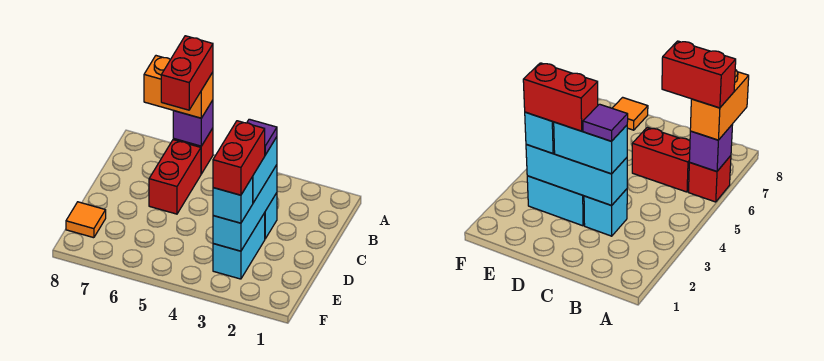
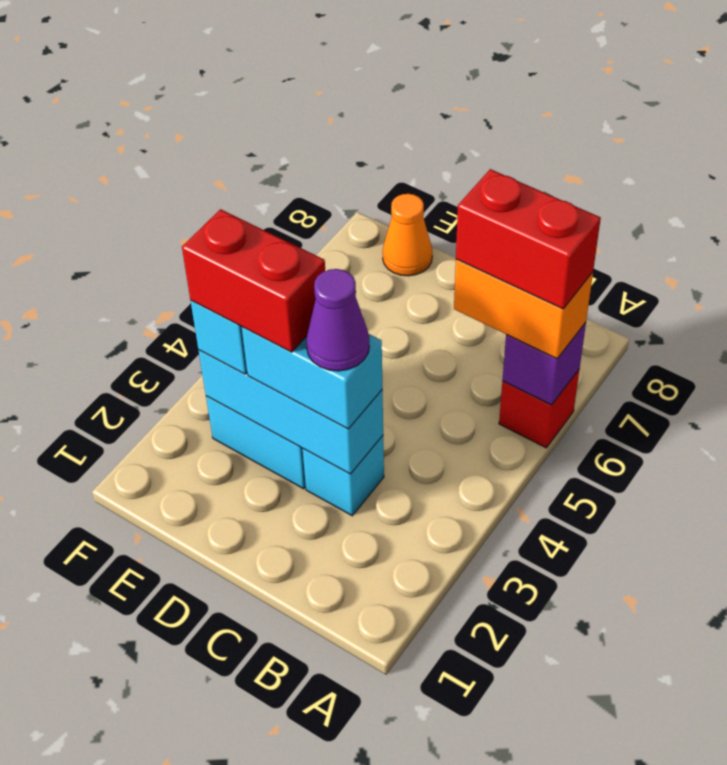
orange brick A6:A7 level 3 -> orange brick A6:B6 level 3
red brick B6:C6 level 1 -> none
purple tile C3 level 4 -> purple cone C3 level 4
orange tile E8 level 1 -> orange cone E8 level 1

